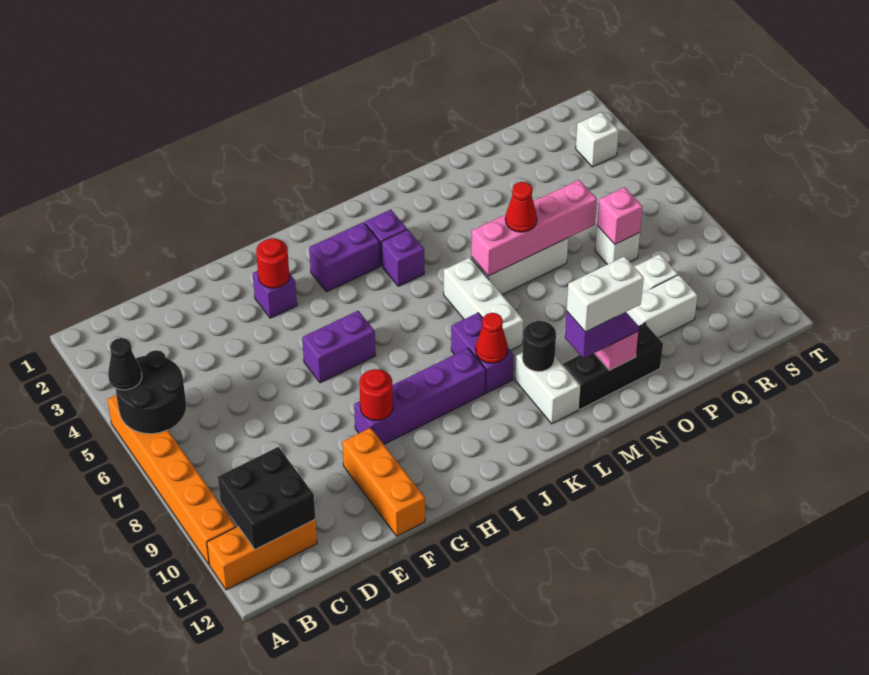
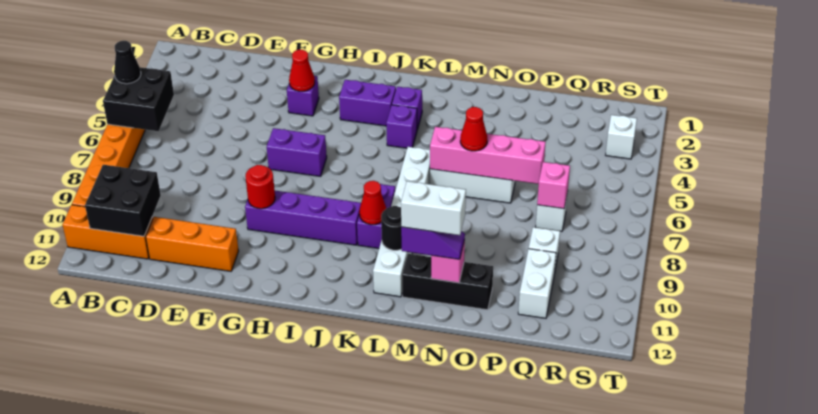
black round brick A5:B6 level 2 -> black brick A5:B6 level 2
orange brick F10:F12 level 1 -> orange brick D11:F11 level 1
red round brick G3 level 2 -> red cone G3 level 2
white brick P10:Q10 level 1 -> white brick Q10:Q11 level 1

